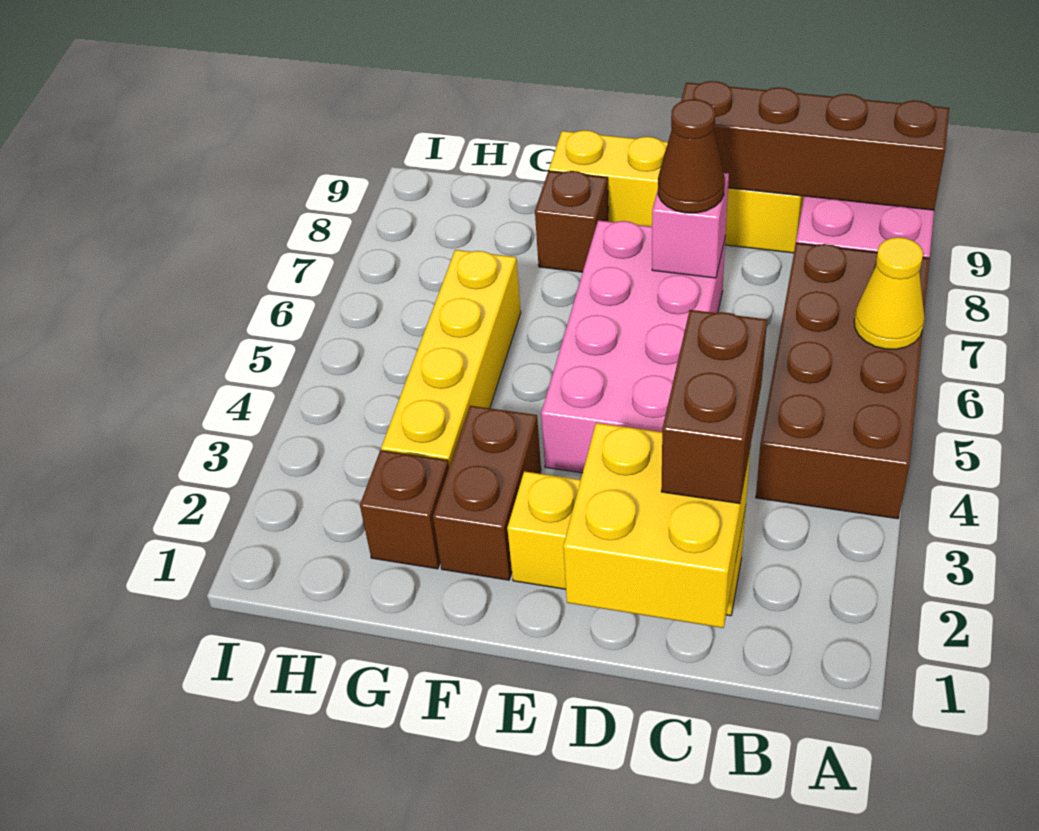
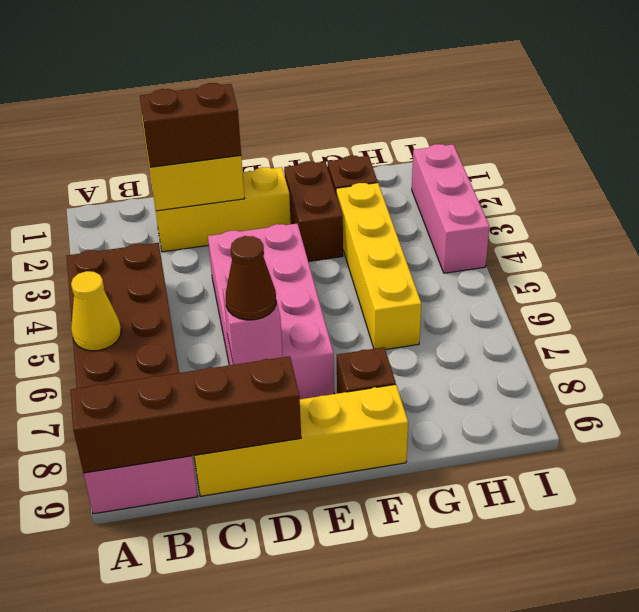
brown brick C2:C3 level 3 -> brown brick C2:D2 level 3
none -> pink brick I2:I4 level 1

